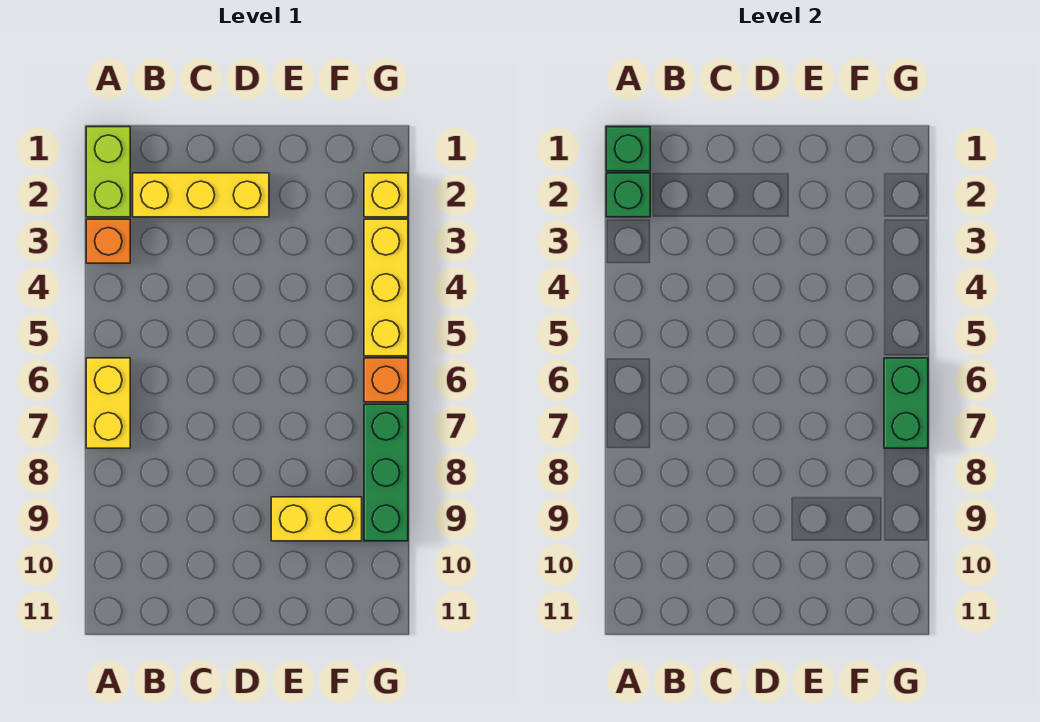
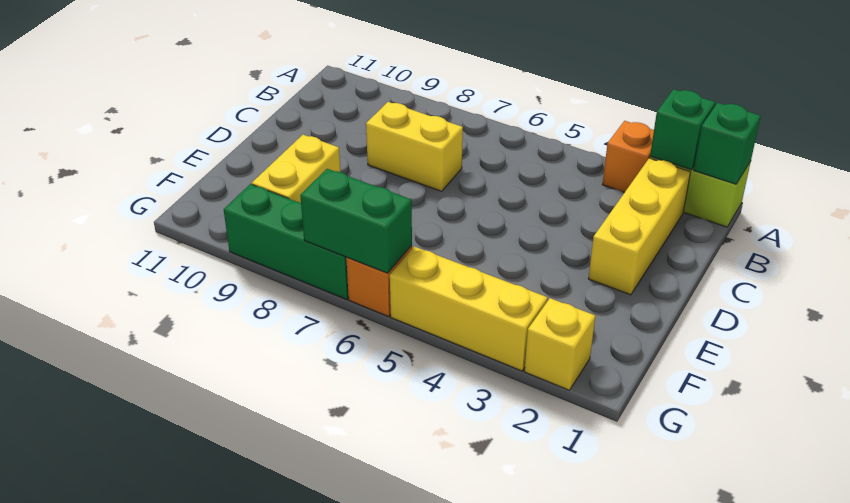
yellow brick A6:A7 level 1 -> yellow brick C7:C8 level 1

